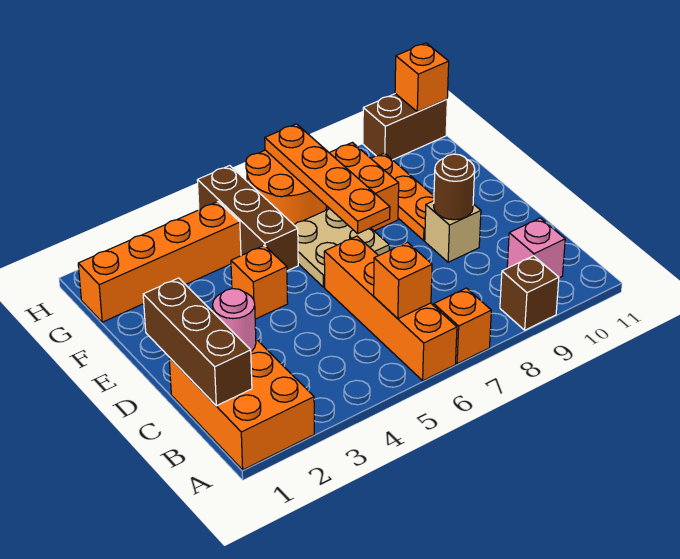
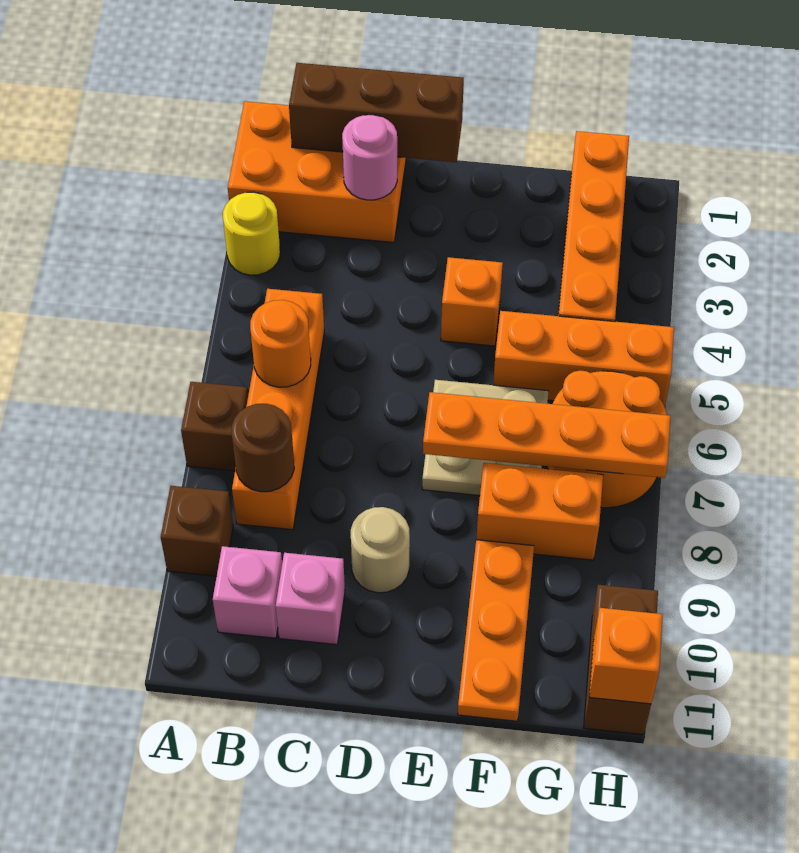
none -> yellow round brick A3 level 1
orange brick A6:D6 level 1 -> orange brick B5:B8 level 1
orange brick A7 level 1 -> brown brick A7 level 1
orange brick B6 level 2 -> orange round brick B6 level 2
none -> pink brick C10 level 1
tan brick D9 level 1 -> tan round brick D9 level 1
brown round brick D9 level 2 -> brown round brick B8 level 2
orange plate E9:G9 level 1 -> orange plate F9:F11 level 1
brown brick F5:H5 level 1 -> orange brick F5:H5 level 1

